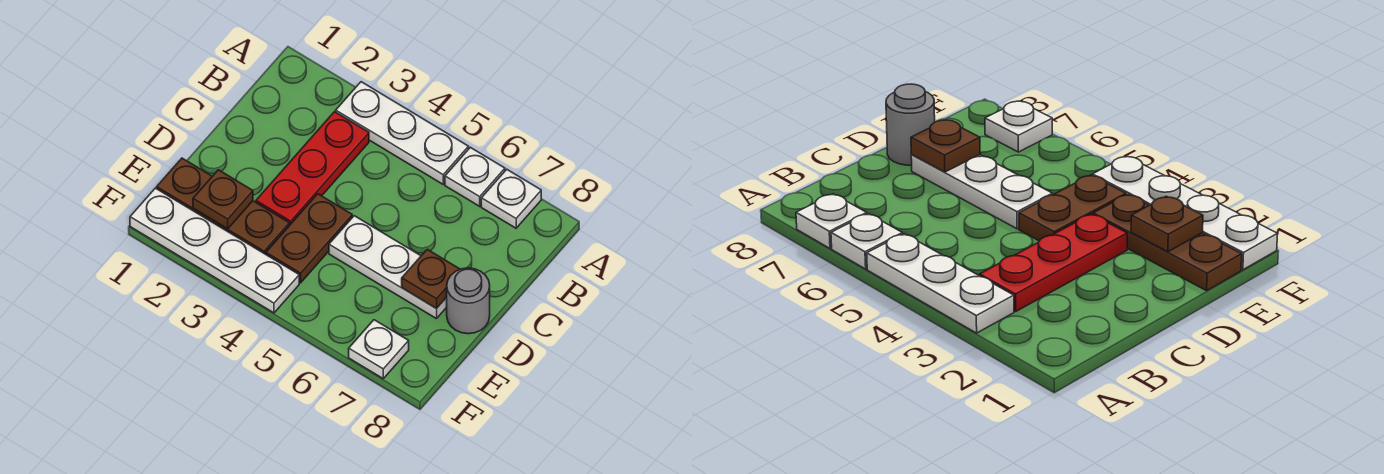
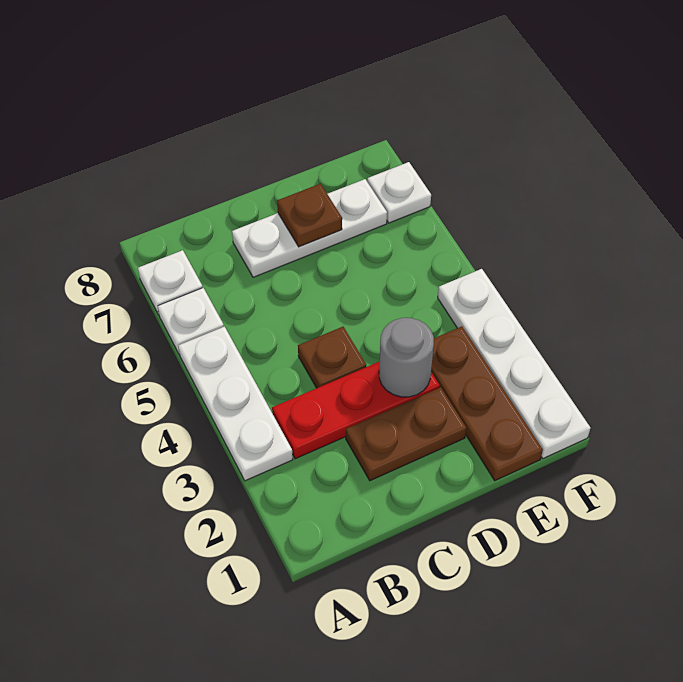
brown plate D4:E4 level 1 -> brown plate C2:D2 level 1
white plate D5:D7 level 1 -> white plate C7:E7 level 1
grey round brick D8 level 1 -> grey round brick D3 level 2
brown plate E2 level 2 -> brown plate C4 level 1

